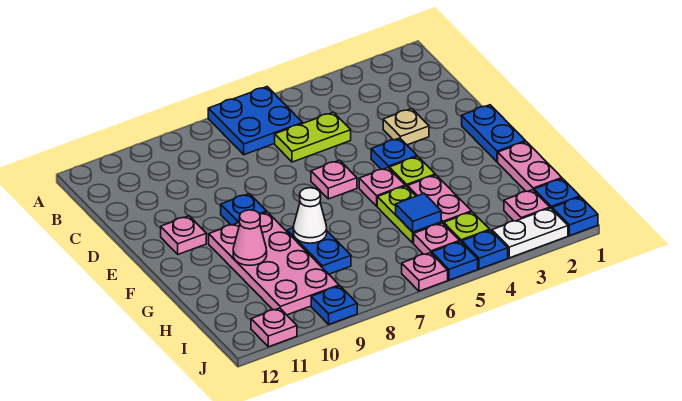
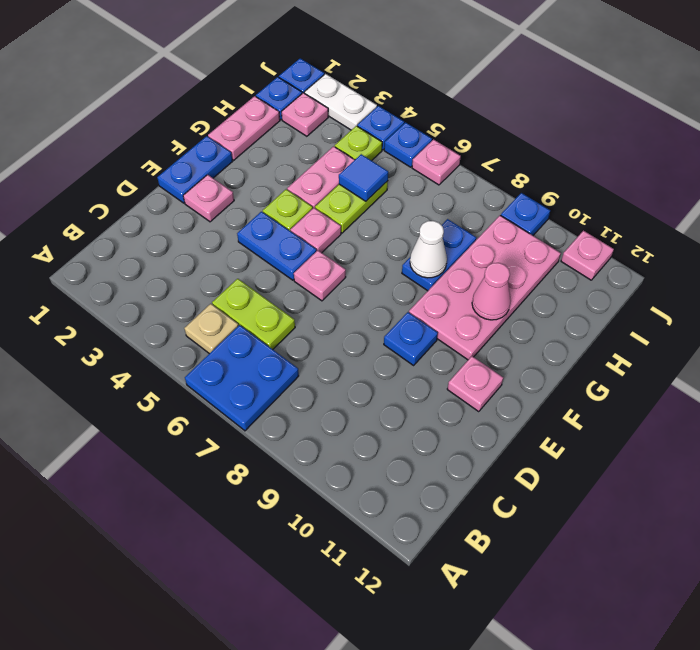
tan plate D3 level 1 -> tan plate B5 level 1
blue plate E4 level 1 -> blue plate E4:E5 level 1
pink plate I5 level 1 -> pink plate E2 level 1

